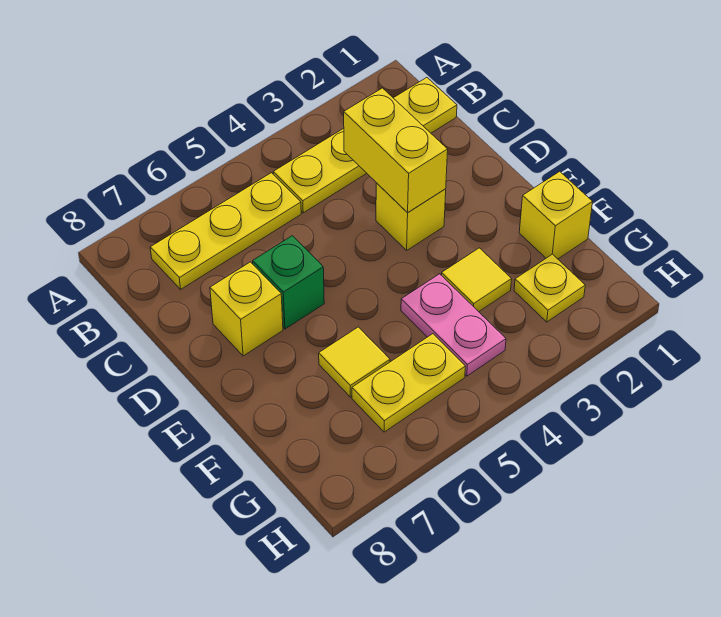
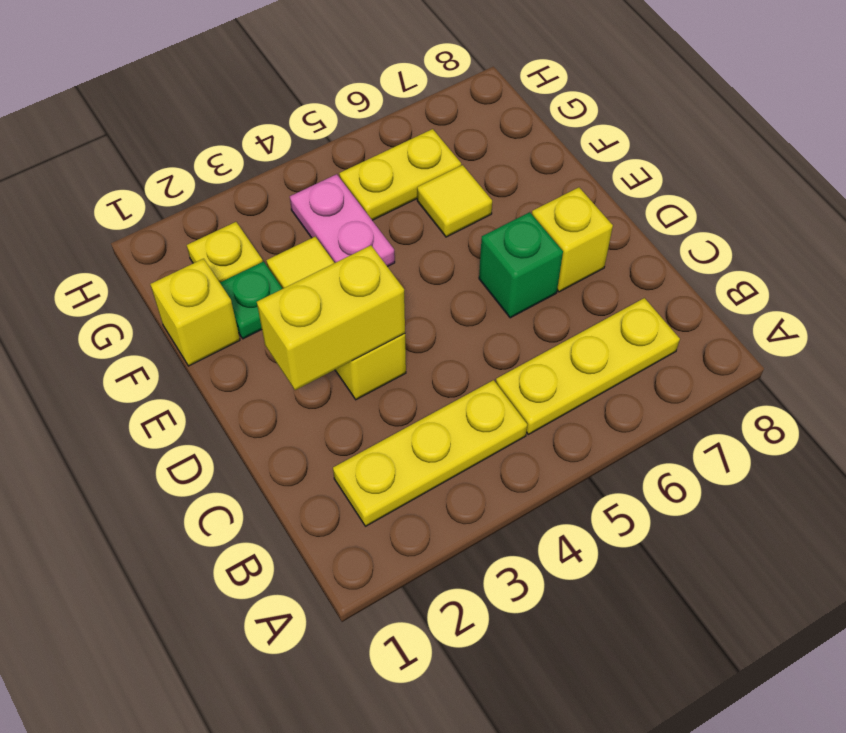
yellow plate B1:B4 level 1 -> yellow plate B2:B4 level 1
yellow brick C3:D3 level 2 -> yellow brick D2:D3 level 2
none -> green plate F2 level 1

